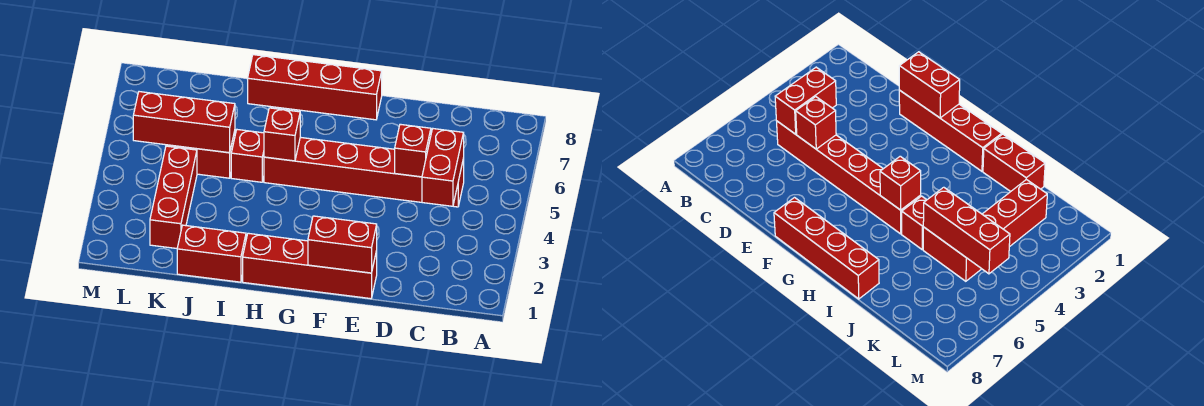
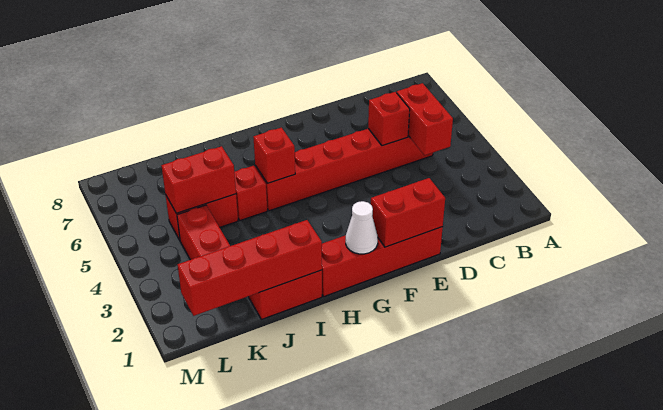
red brick F8:I8 level 1 -> red brick I1:L1 level 2
none -> white cone G1 level 2
red brick J5:L5 level 2 -> red brick J5:K5 level 2

